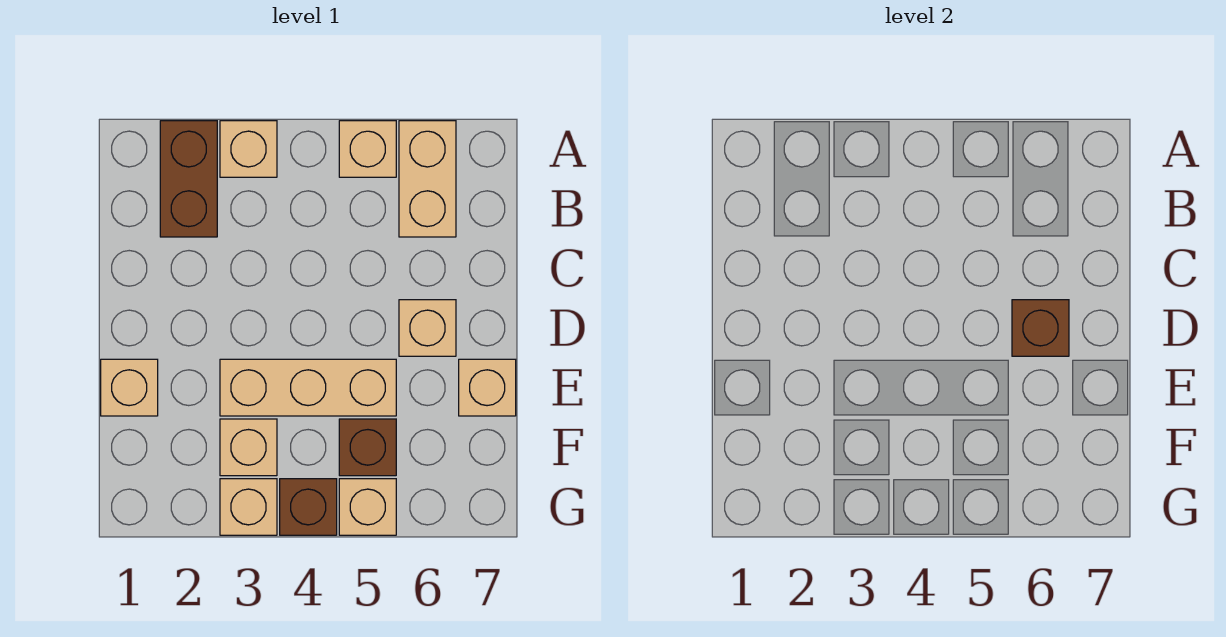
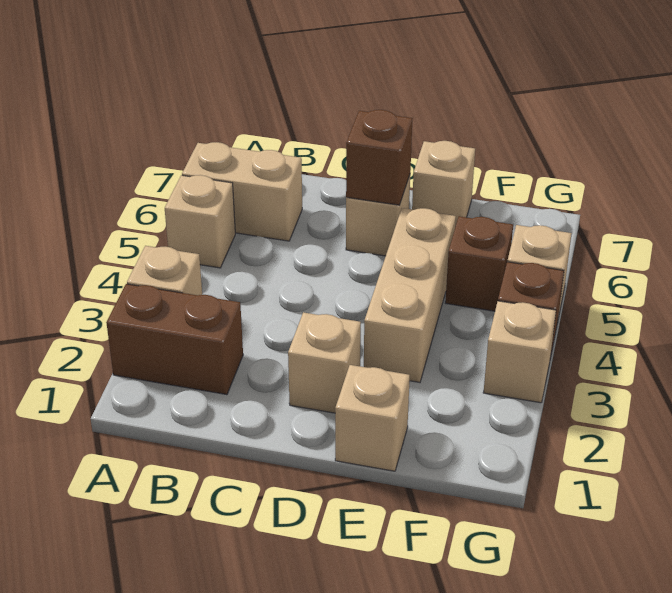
tan brick F3 level 1 -> tan brick D2 level 1

